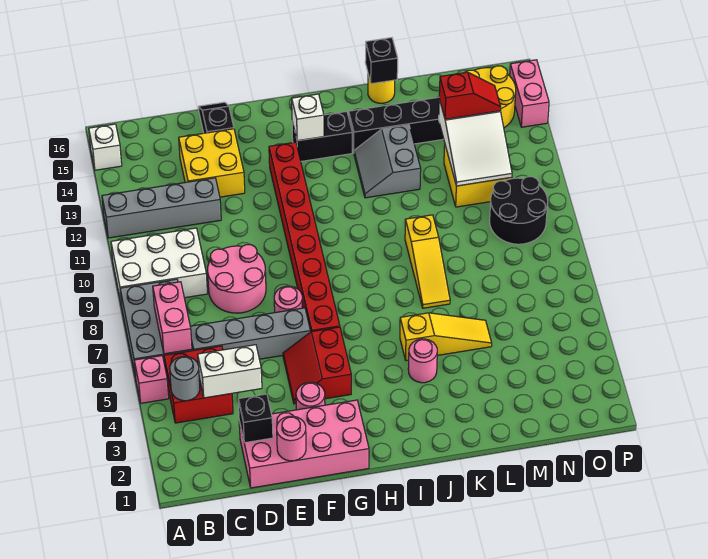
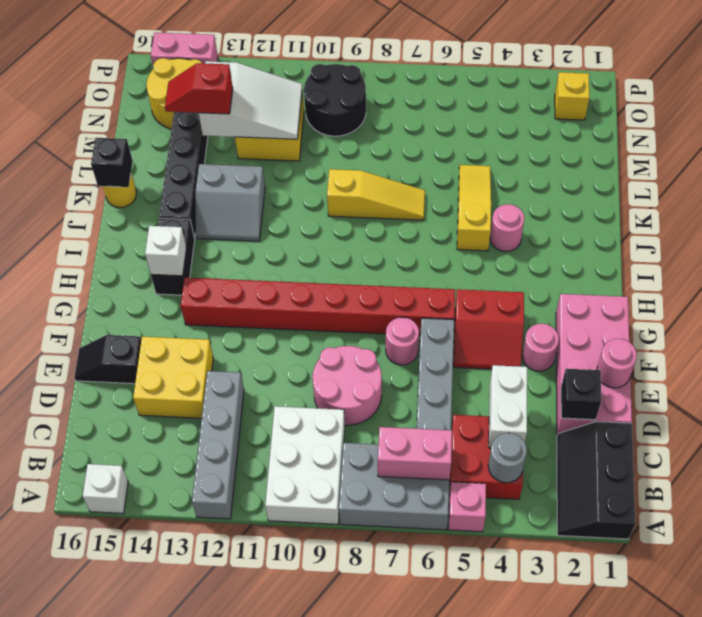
none -> black slope A1:C2 level 1 top 1
red slope M13:N13 level 3 top M -> red slope M13:M14 level 3 top 13
none -> yellow brick O2 level 1

